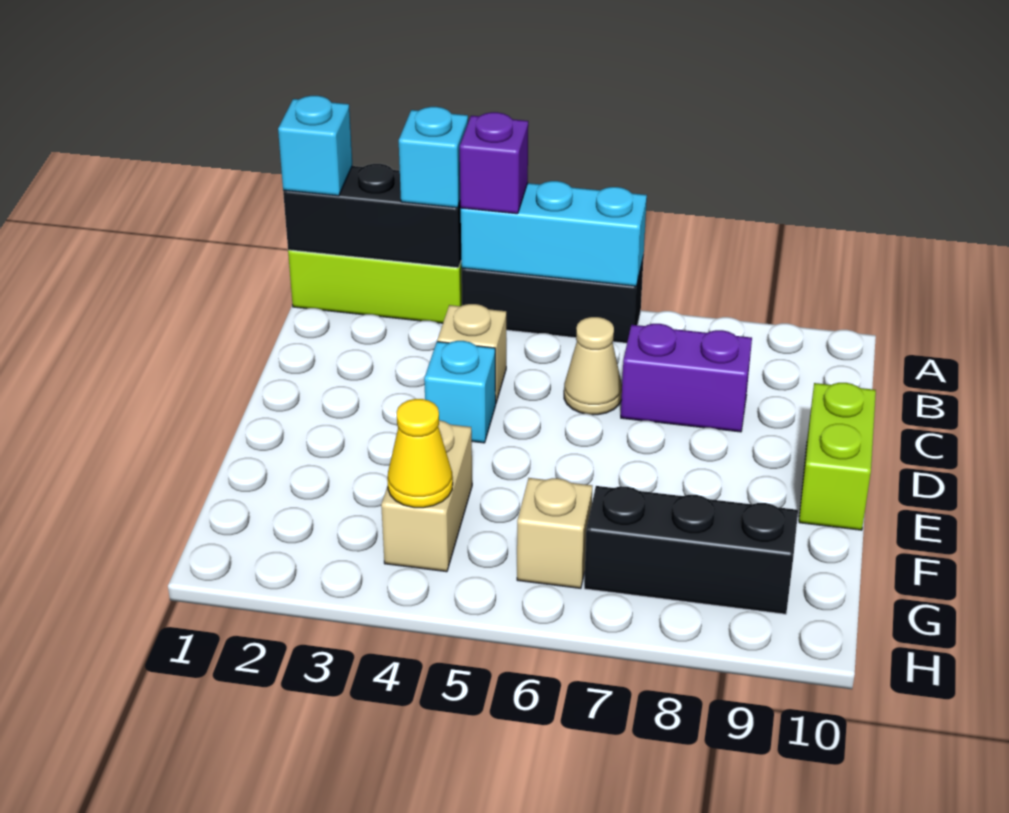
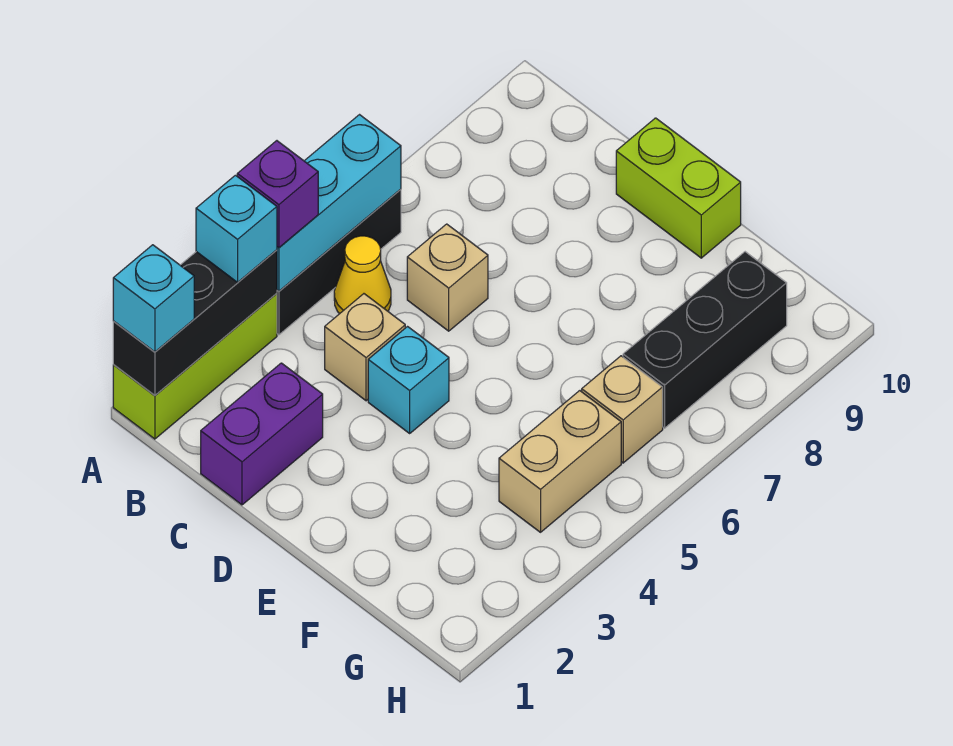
tan cone C6 level 1 -> tan brick C6 level 1
purple brick C7:C8 level 1 -> purple brick C1:C2 level 1
tan brick F4:G4 level 1 -> tan brick G4:G5 level 1
yellow cone G4 level 2 -> yellow cone B5 level 1

